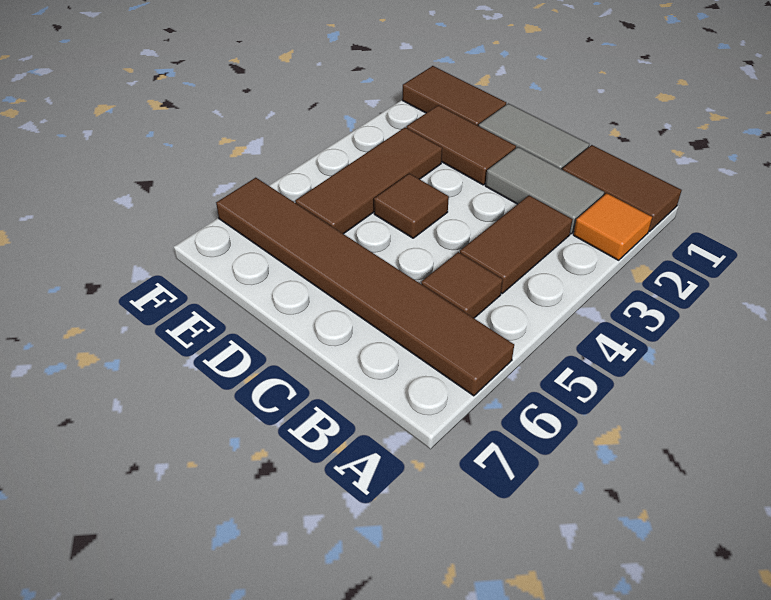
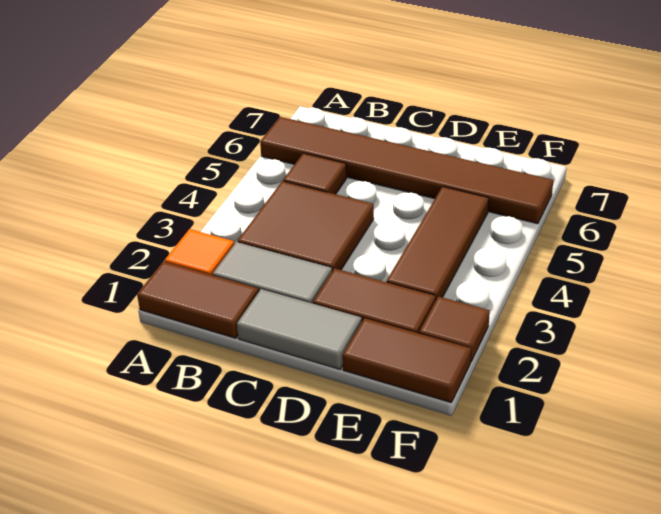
brown tile B3:B4 level 1 -> brown tile B3:C4 level 1
brown tile D4 level 1 -> brown tile F2 level 1

